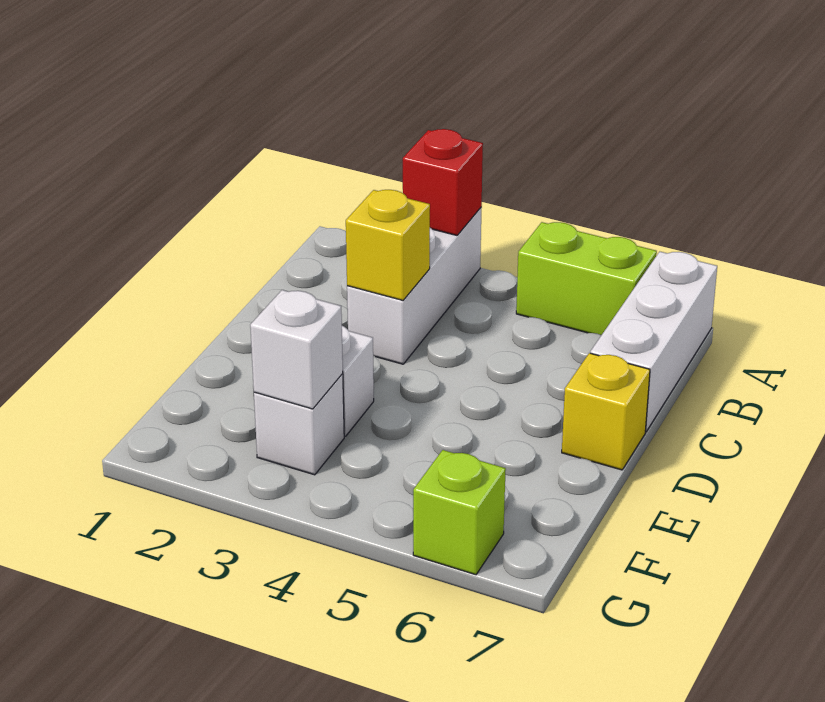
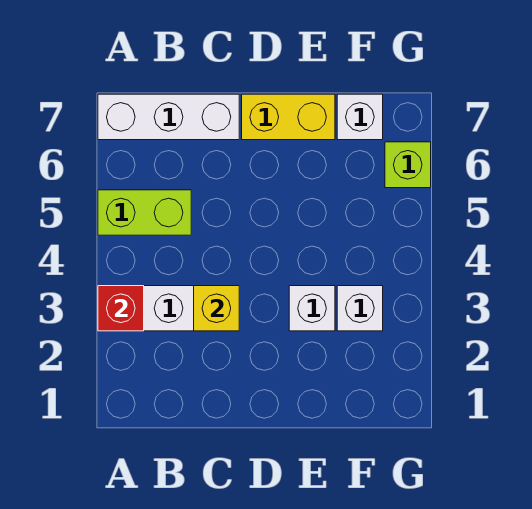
lime brick A5:A6 level 1 -> lime brick A5:B5 level 1
yellow brick D7 level 1 -> yellow brick D7:E7 level 1
white brick F3 level 2 -> white brick F7 level 1

